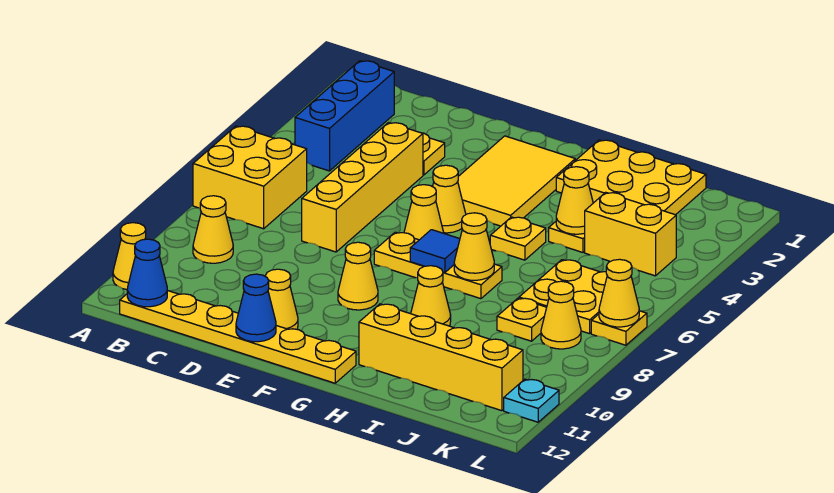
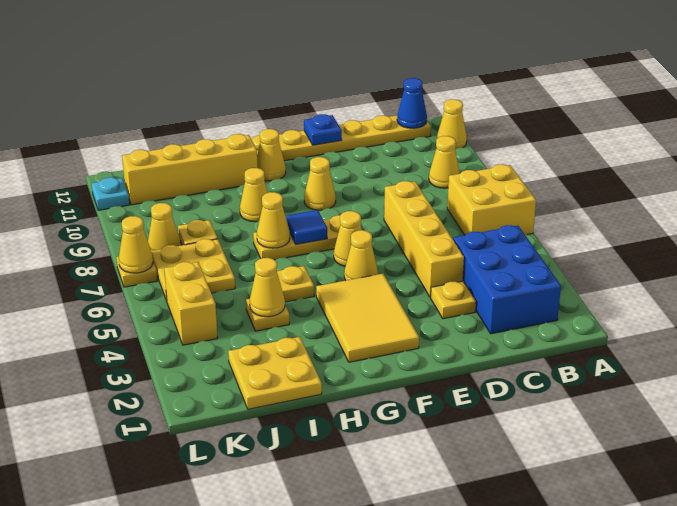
blue brick B2:B4 level 1 -> blue brick B2:C4 level 1
yellow cone E11 level 1 -> yellow cone G11 level 1
blue cone E12 level 2 -> blue plate E12 level 2
yellow plate H1:J2 level 1 -> yellow plate I1:J2 level 1
yellow brick J4:K4 level 1 -> yellow brick K4:K5 level 1

